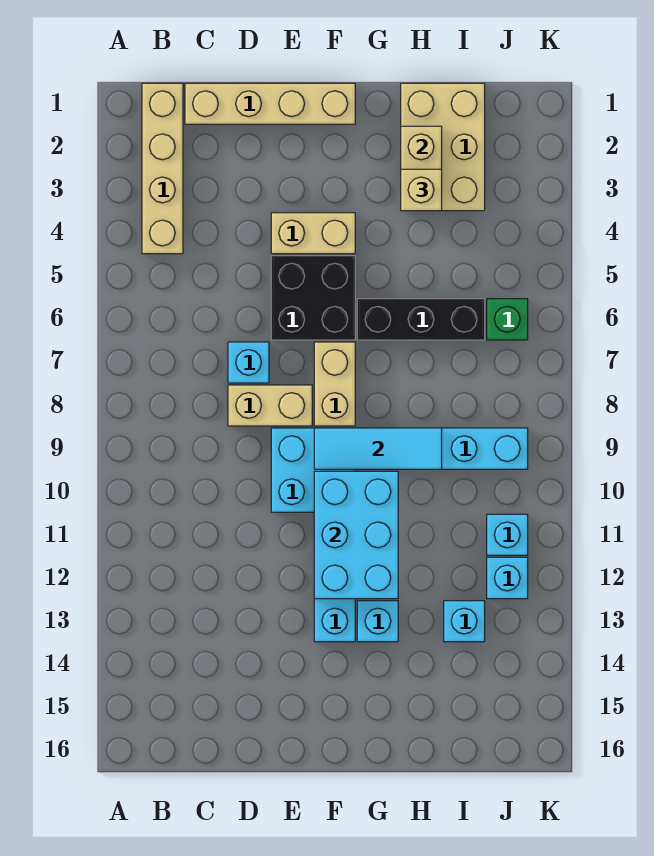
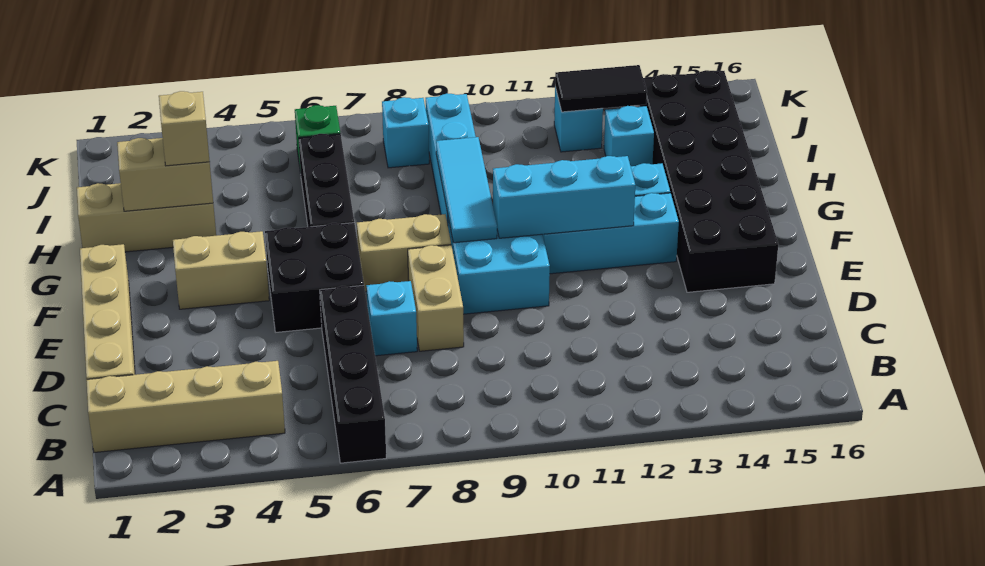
none -> black brick A6:D6 level 1
tan brick E4:F4 level 1 -> tan brick F3:F4 level 1
none -> black brick E14:J15 level 1
cyan brick F10:G12 level 2 -> cyan brick F10:F12 level 2
tan brick H1:I3 level 1 -> tan brick H1:H3 level 1
cyan brick J11 level 1 -> cyan brick J8 level 1
none -> black tile J12:J13 level 2

